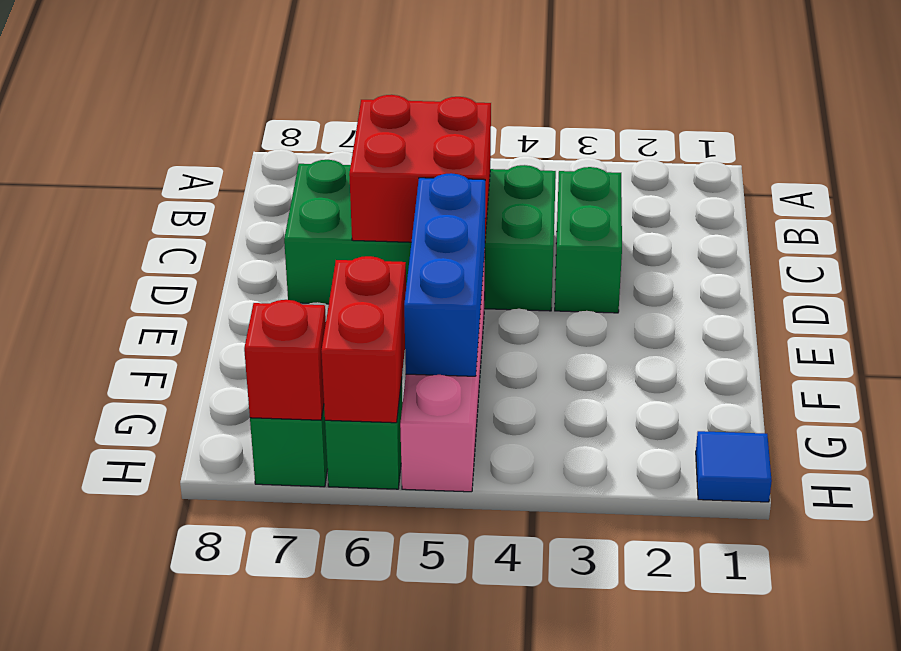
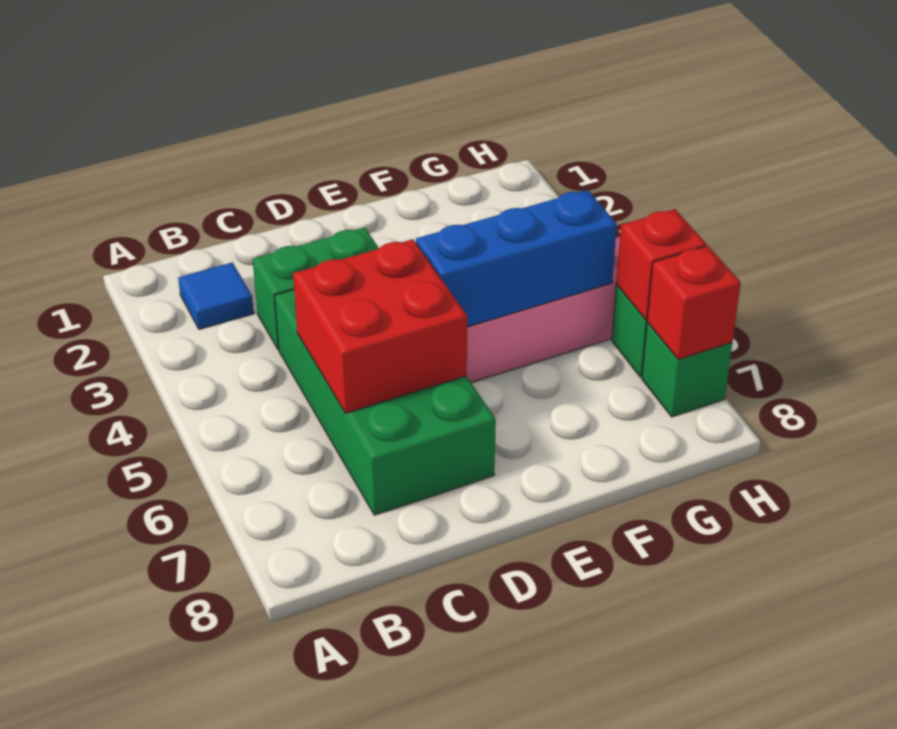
red brick G6:H6 level 2 -> red brick H6 level 2
blue tile H1 level 1 -> blue tile B2 level 1

